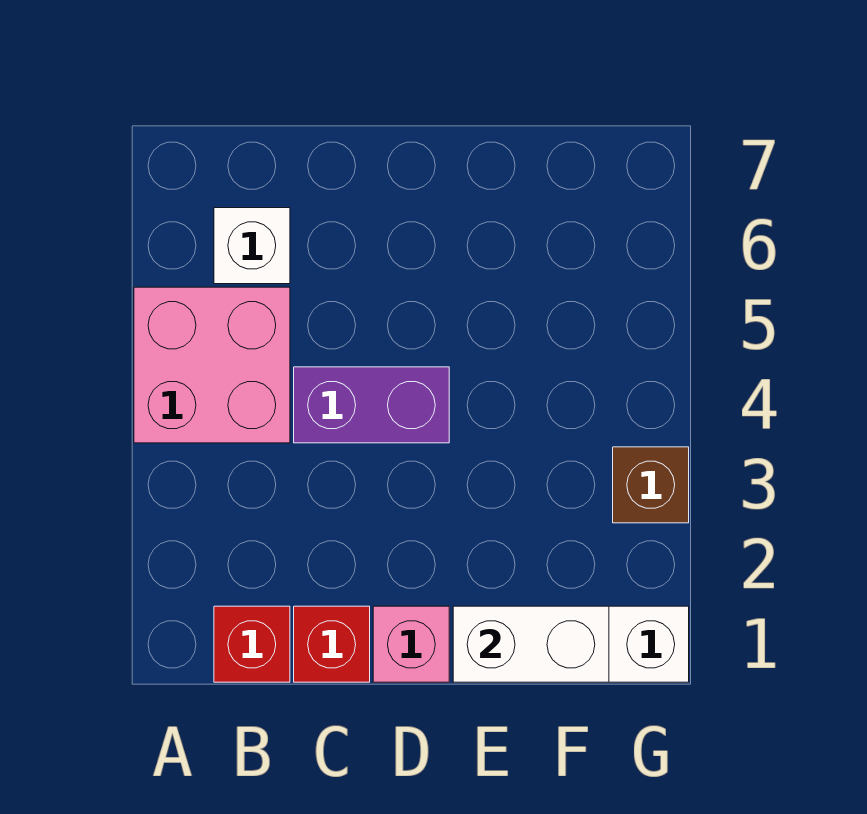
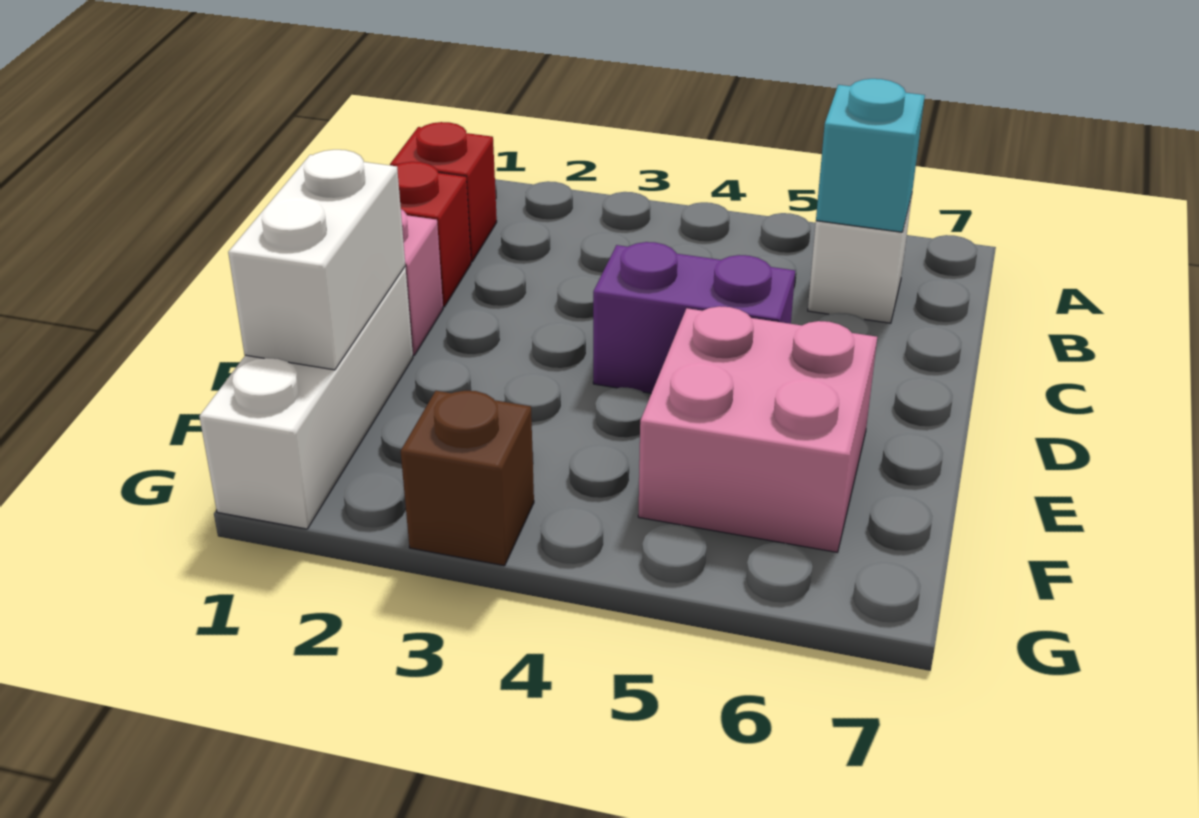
pink brick A4:B5 level 1 -> pink brick E5:F6 level 1
none -> cyan brick B6 level 2
purple brick C4:D4 level 1 -> purple brick D4:D5 level 1

